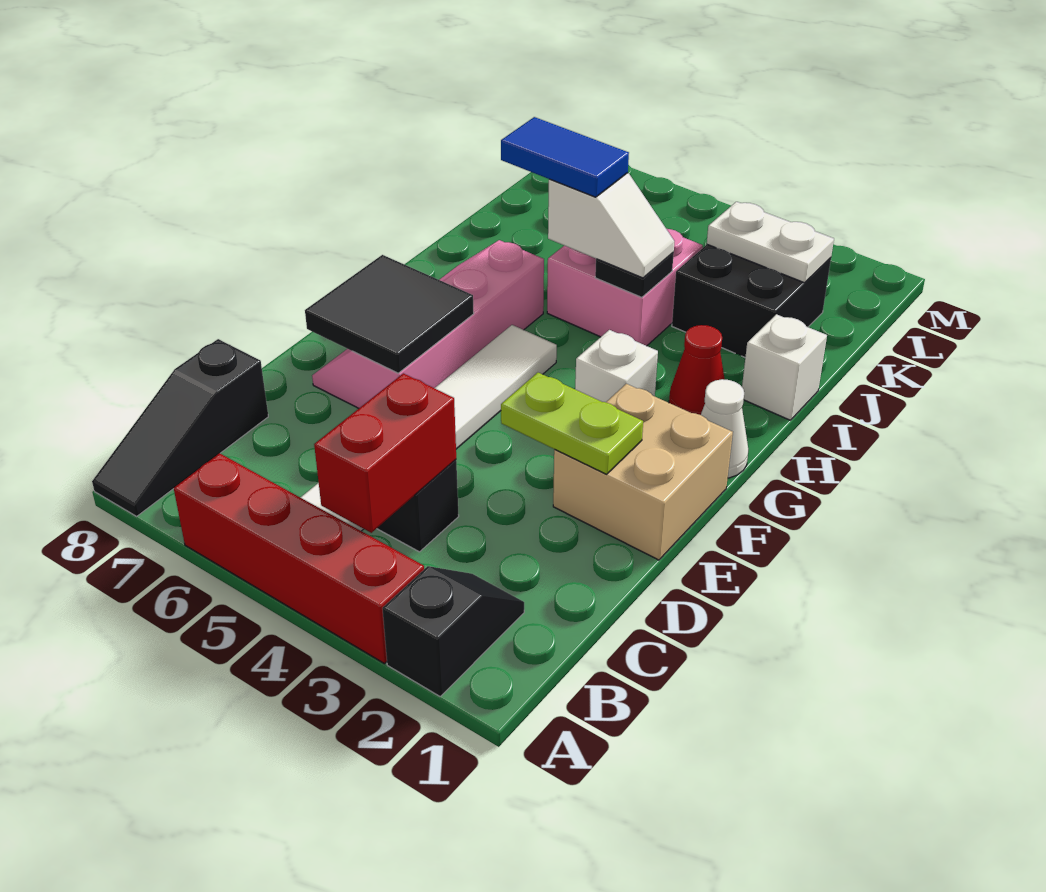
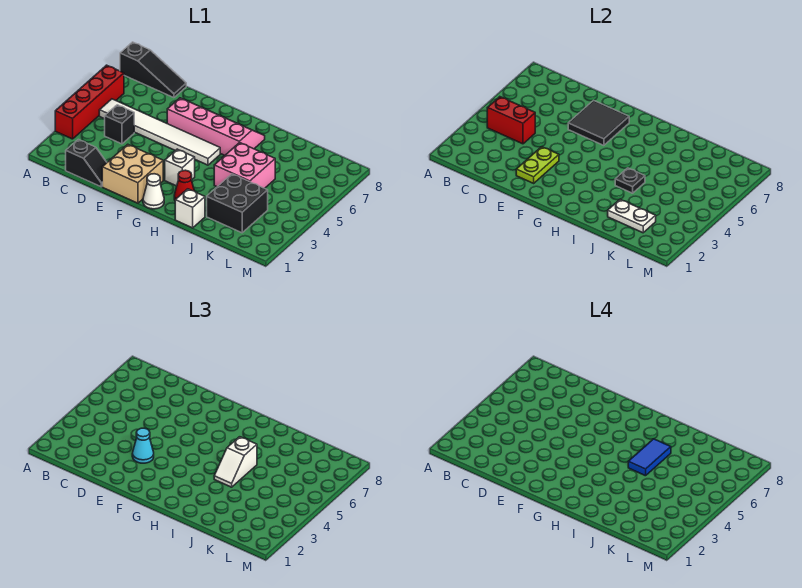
black slope A2:B2 level 1 top A -> black slope C1:D1 level 1 top C
black slope A8:C8 level 1 top C -> black slope A8:C8 level 1 top A
none -> cyan cone E3 level 3
white plate K2:K3 level 2 -> white plate J2:K2 level 2

